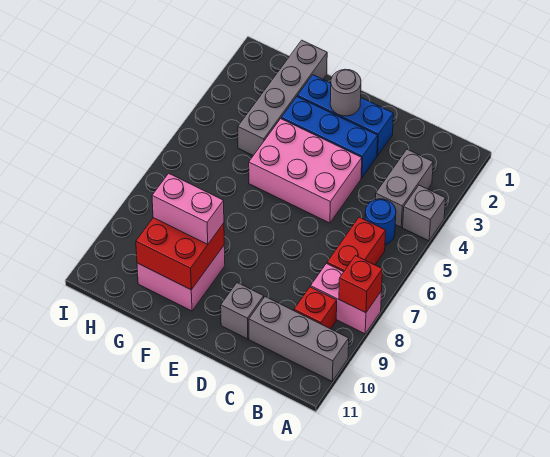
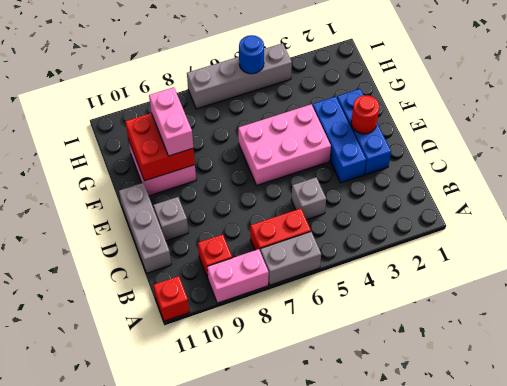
grey brick A4 level 1 -> grey brick C5 level 1
pink brick A8:B8 level 1 -> pink brick A8:A9 level 1
red brick A8 level 2 -> red brick A11 level 1
grey brick A10:C10 level 1 -> grey brick C11:E11 level 1
grey brick B3:B4 level 1 -> grey brick A6:A7 level 1
blue round brick B5 level 1 -> blue round brick I5 level 2
pink brick D4:F5 level 1 -> pink brick E4:F6 level 1
grey round brick E2 level 2 -> red round brick E2 level 2
grey brick G1:G4 level 1 -> grey brick I4:I7 level 1

